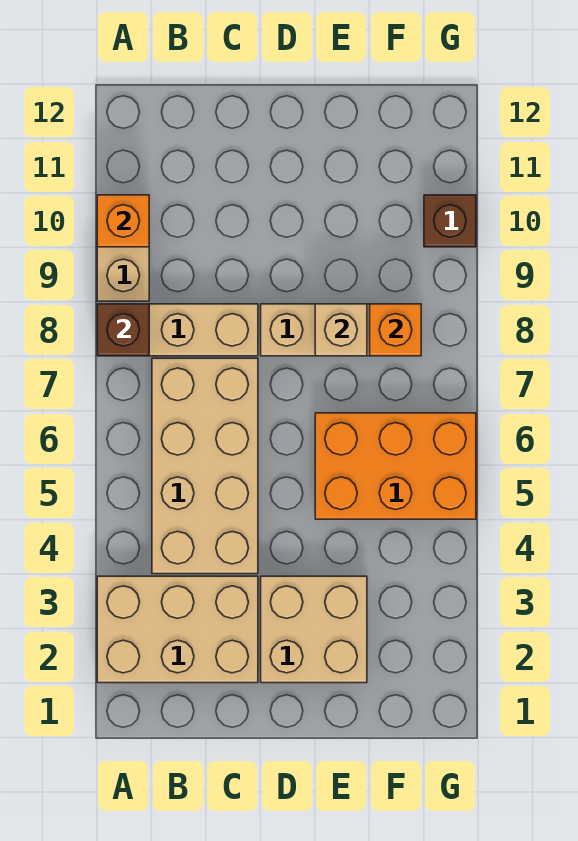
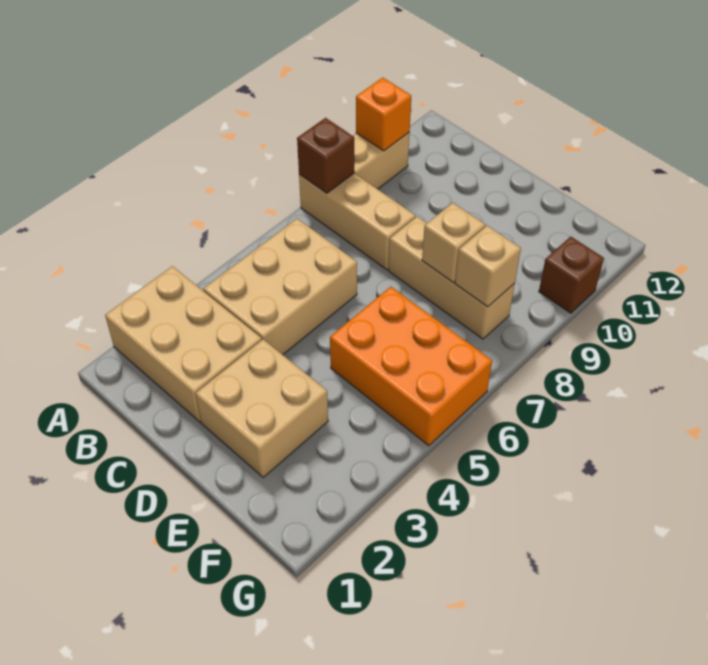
tan brick B4:C7 level 1 -> tan brick B4:C6 level 1
orange brick F8 level 2 -> tan brick F8 level 2

